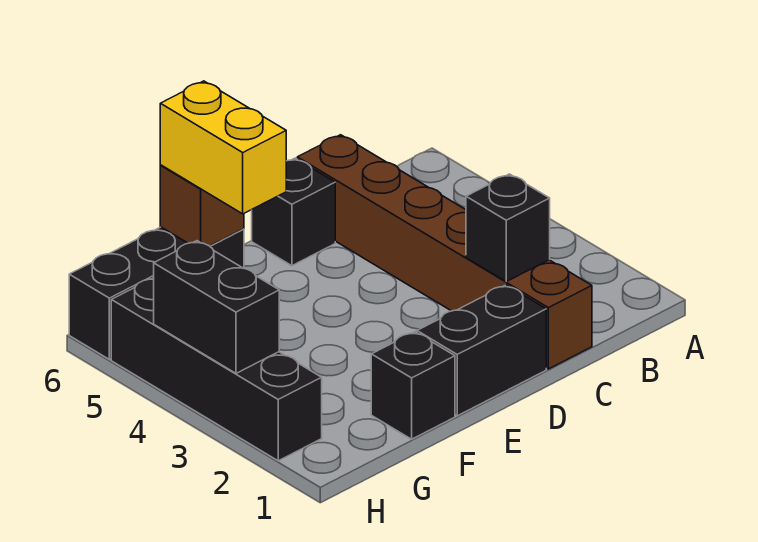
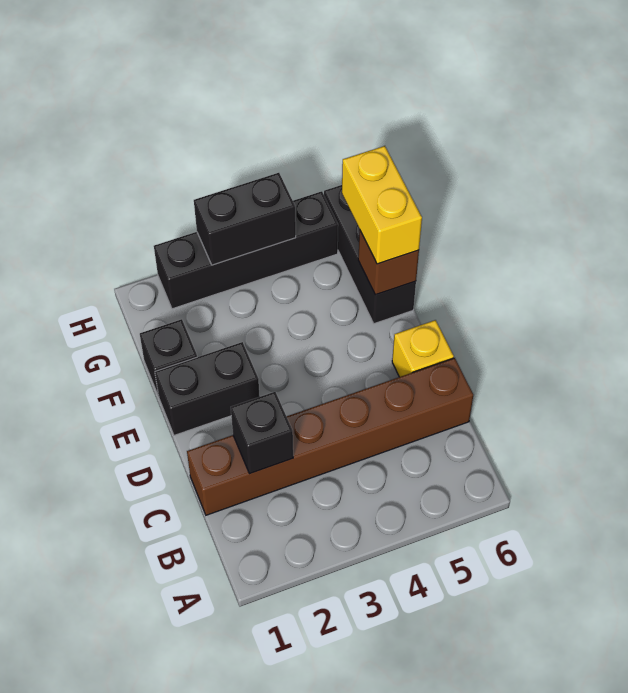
black brick D1:E1 level 1 -> black brick E1:E2 level 1
black brick D6 level 1 -> yellow brick D6 level 1
yellow brick F5:F6 level 3 -> yellow brick F6:G6 level 3

